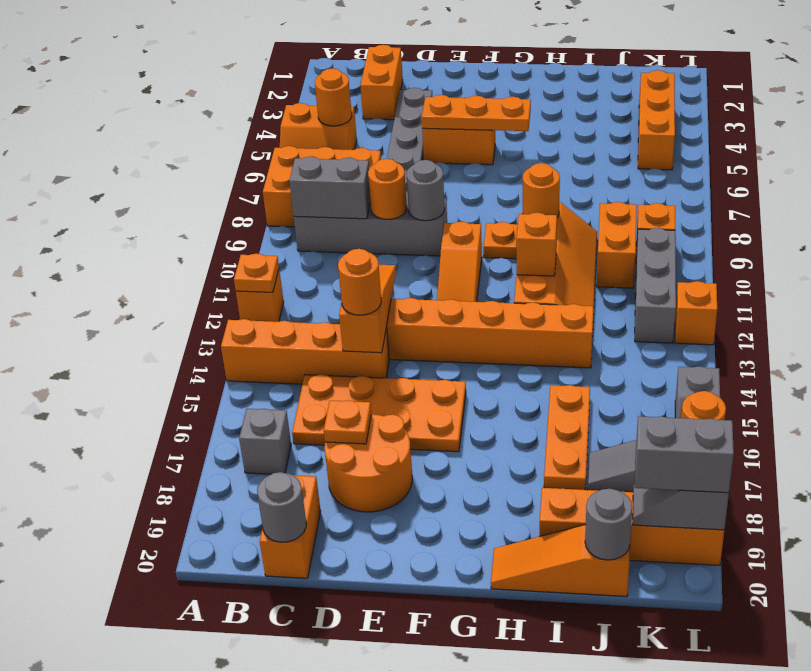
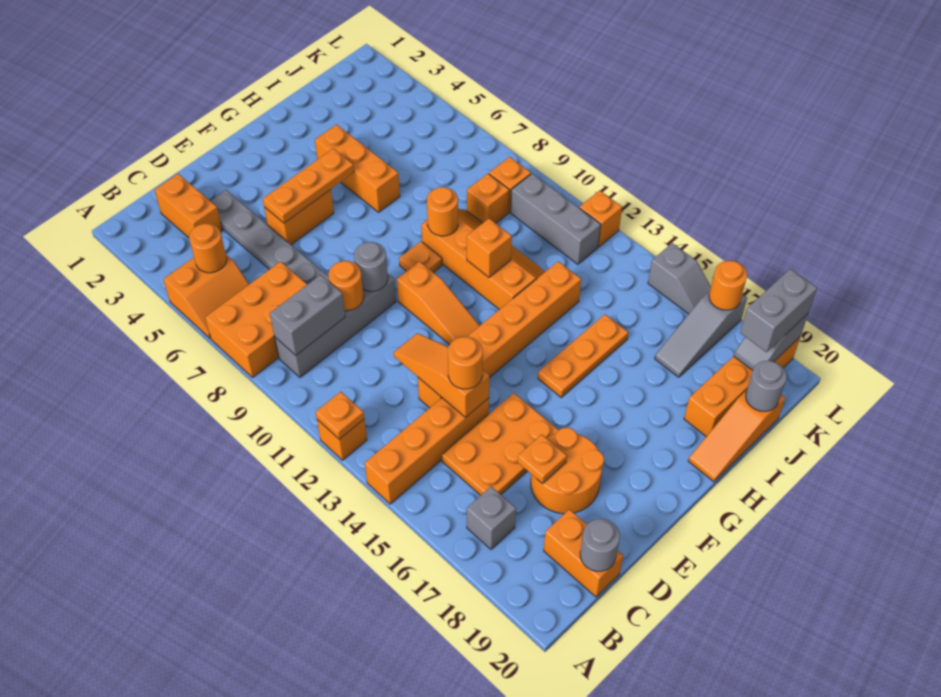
orange plate C15:F16 level 1 -> orange plate C15:E16 level 1
orange plate I15:I17 level 1 -> orange plate G15:I15 level 1
orange brick J9:J10 level 1 -> orange brick J9 level 1
orange brick K3:K5 level 1 -> orange brick H4:H6 level 1

